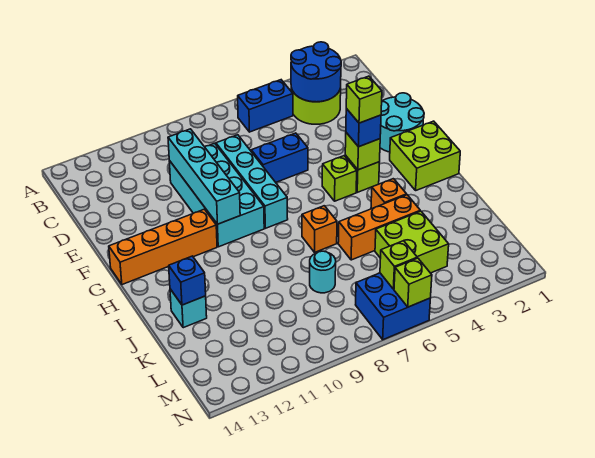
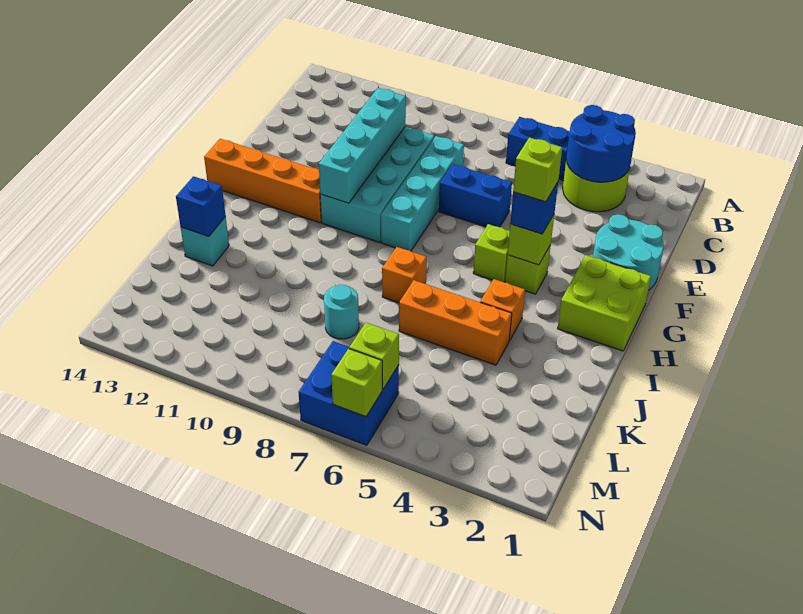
lime brick K4:L5 level 1 -> none

